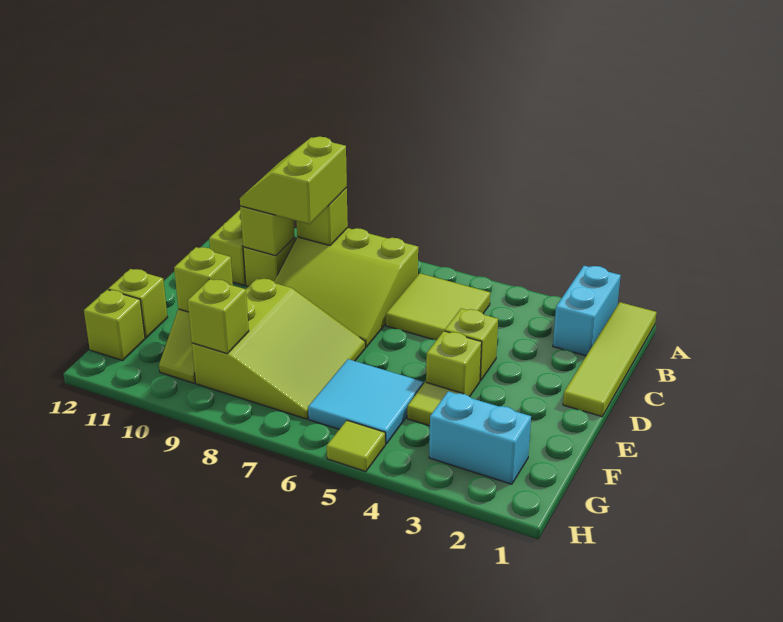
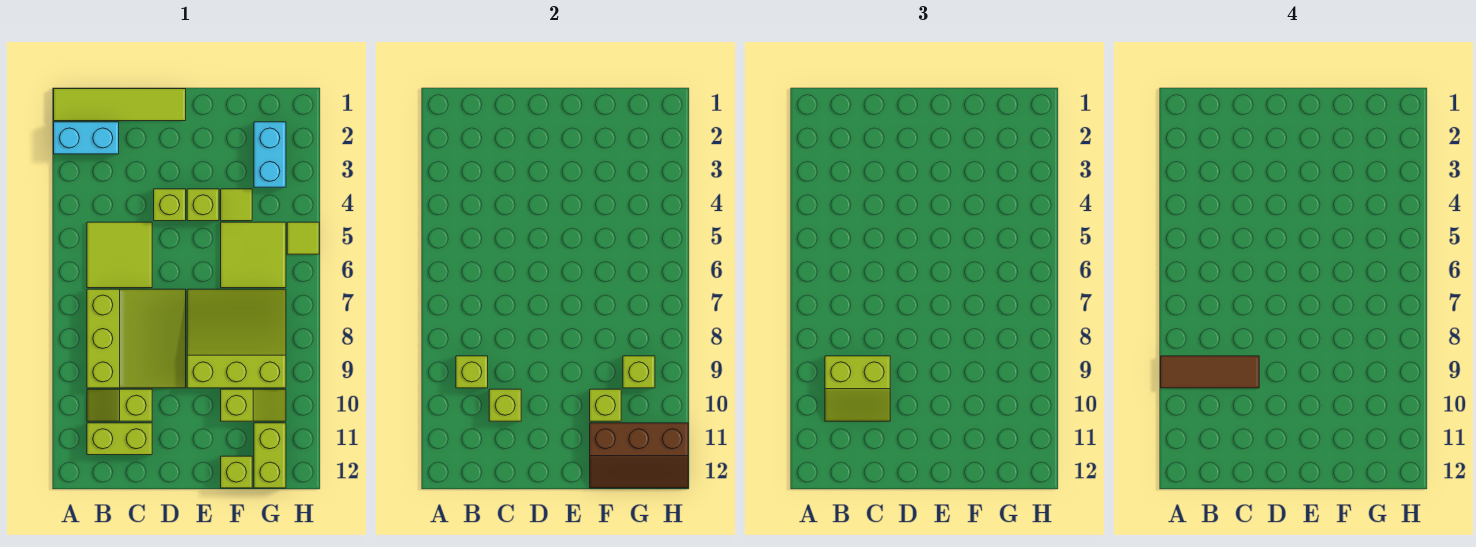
none -> brown tile A9:C9 level 4
cyan tile F5:G6 level 1 -> lime tile F5:G6 level 1
none -> brown slope F11:H12 level 2 top 11
lime brick G12 level 1 -> lime brick G11:G12 level 1

